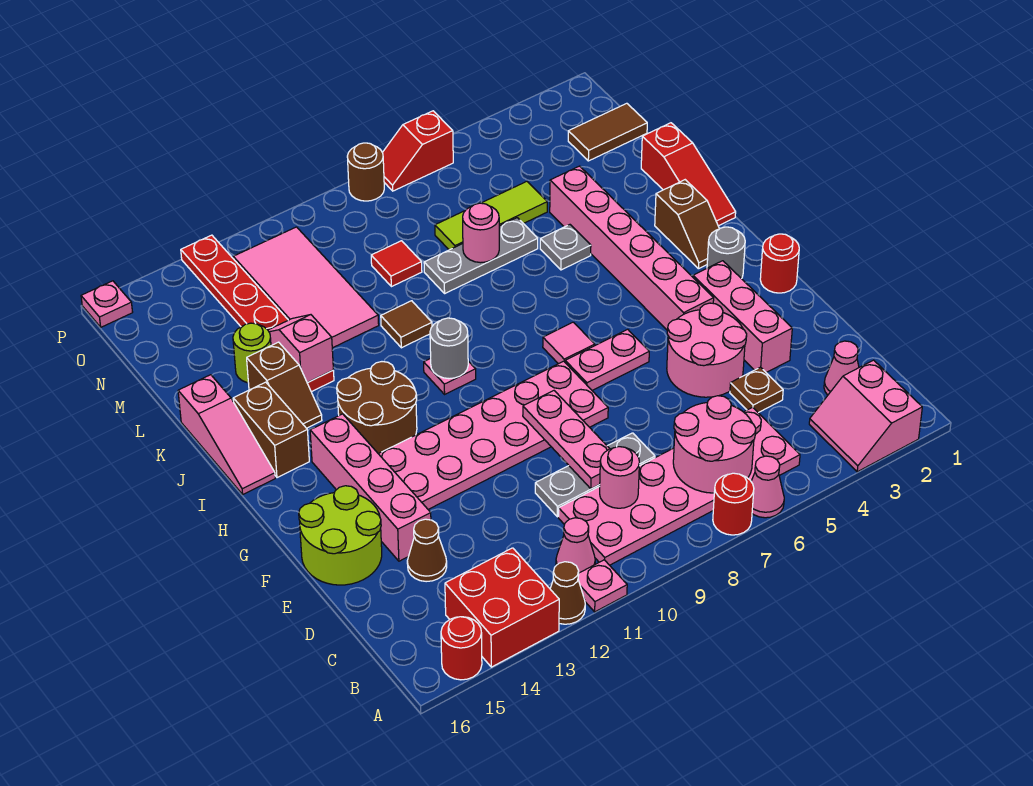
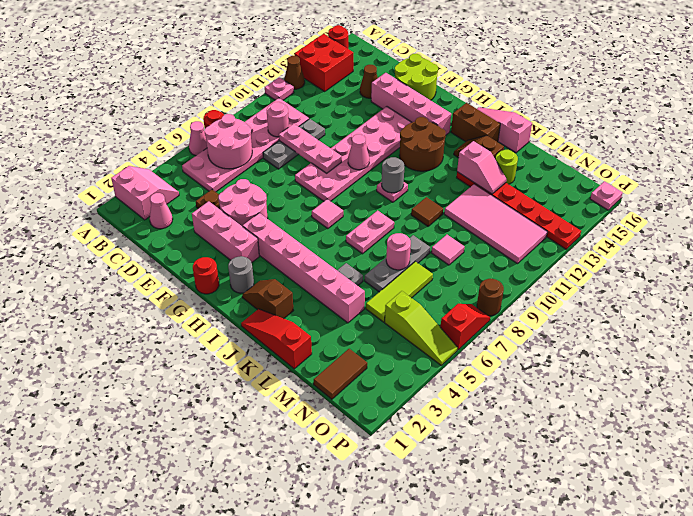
pink cone B11 level 1 -> pink cone G10 level 2
pink plate G6:G7 level 1 -> pink plate J7:J8 level 1
red tile M9 level 1 -> pink tile M9 level 1
none -> lime slope N5:P5 level 1 top N

